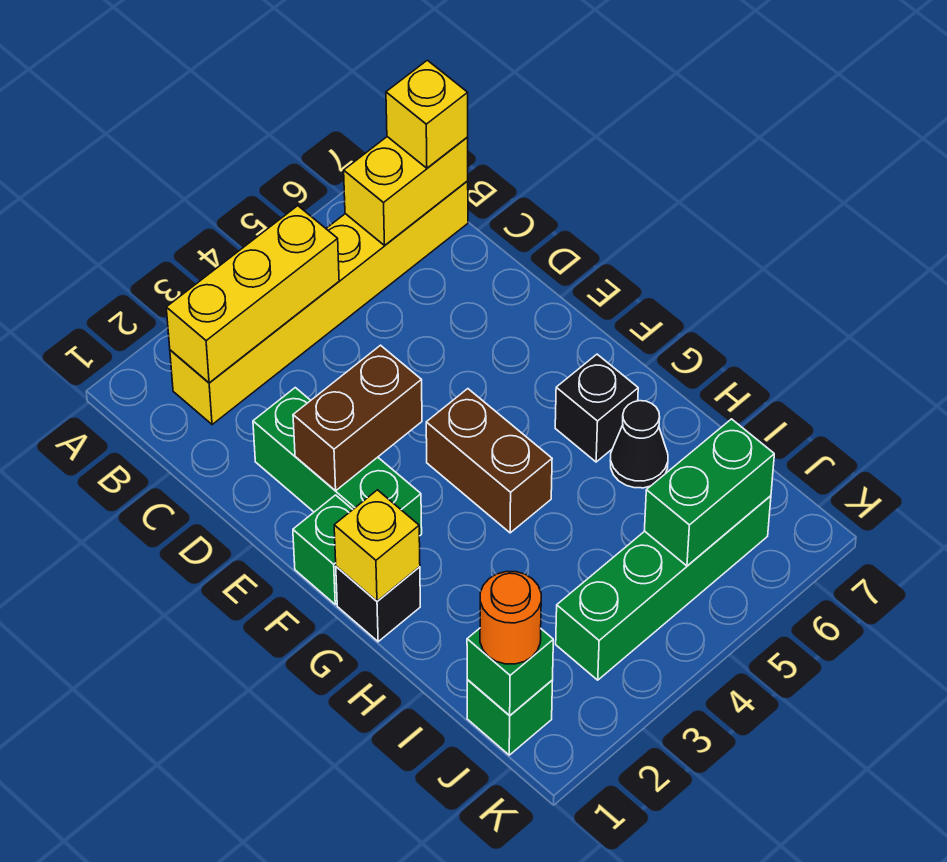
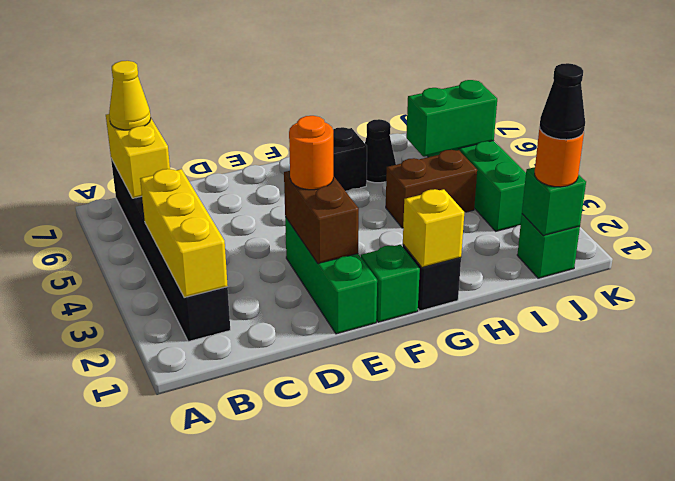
yellow brick B2:B7 level 1 -> black brick B2:B7 level 1
yellow brick B7 level 3 -> yellow cone B7 level 3
green brick D2:F2 level 1 -> green brick E1:E3 level 1
none -> orange round brick E3 level 3
brown brick F4:G4 level 1 -> brown brick H4:I4 level 1
none -> black cone J1 level 4
green brick J5:J6 level 2 -> green brick I5:J5 level 2

